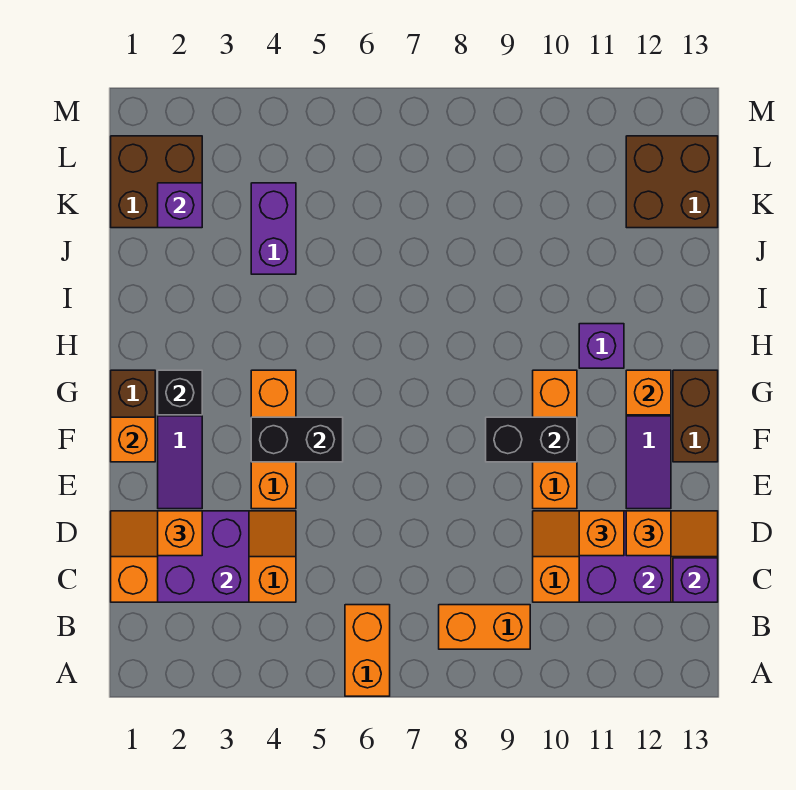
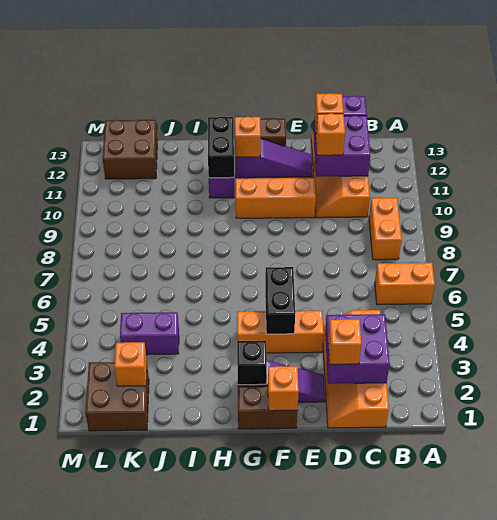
black brick F9:F10 level 2 -> black brick H11:H12 level 2
purple brick K2 level 2 -> orange brick K2 level 2

